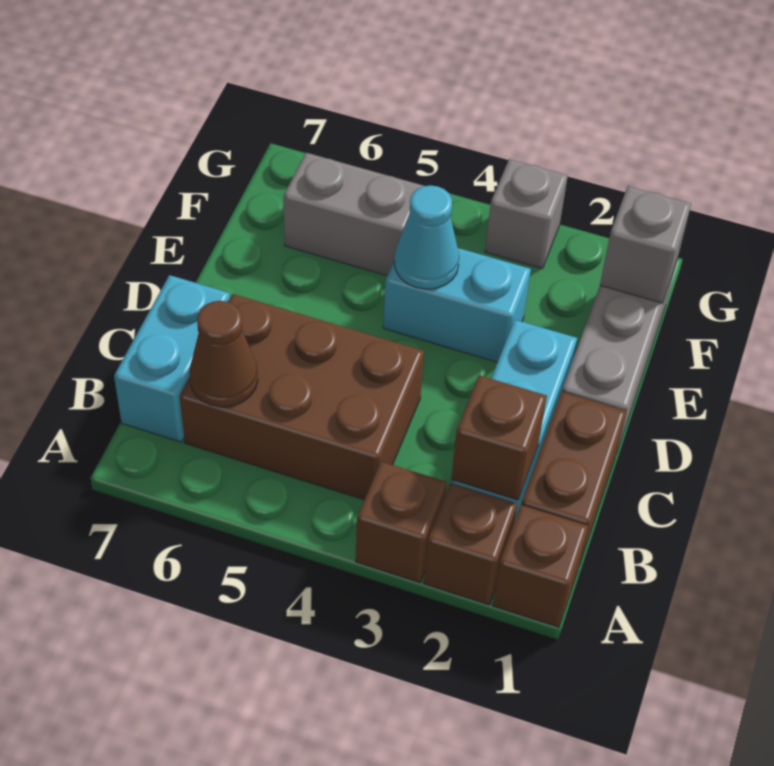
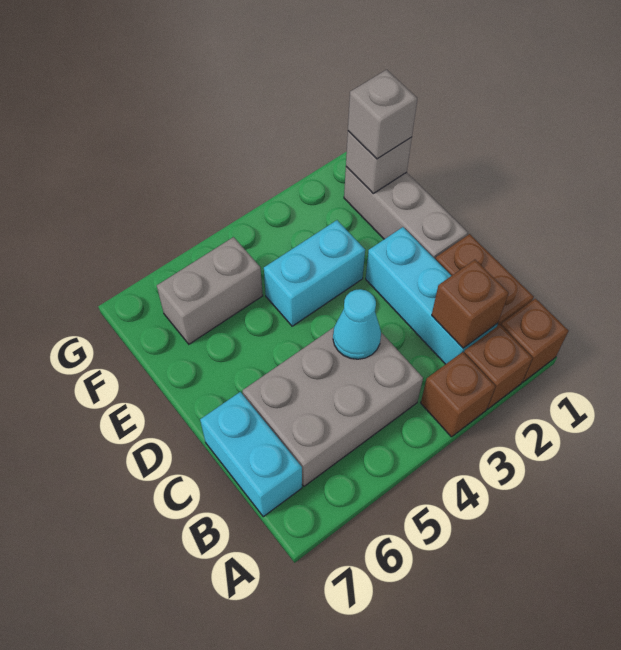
brown brick B4:C6 level 1 -> grey brick B4:C6 level 1
brown cone B6 level 2 -> none
cyan cone E4 level 2 -> cyan cone C4 level 2
grey brick G3 level 1 -> grey brick F1 level 3

